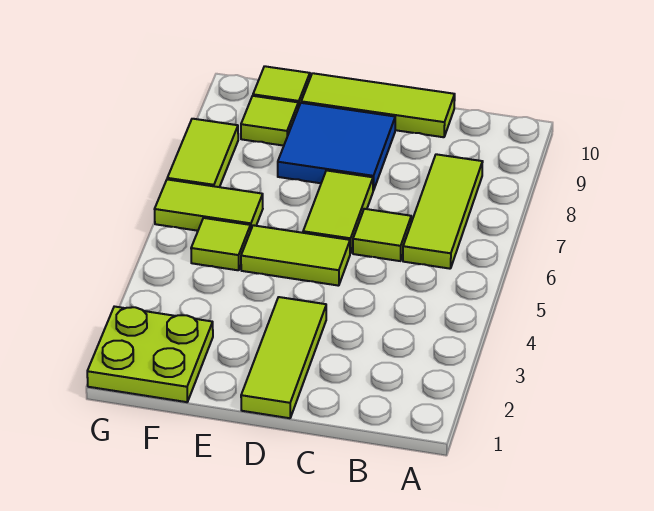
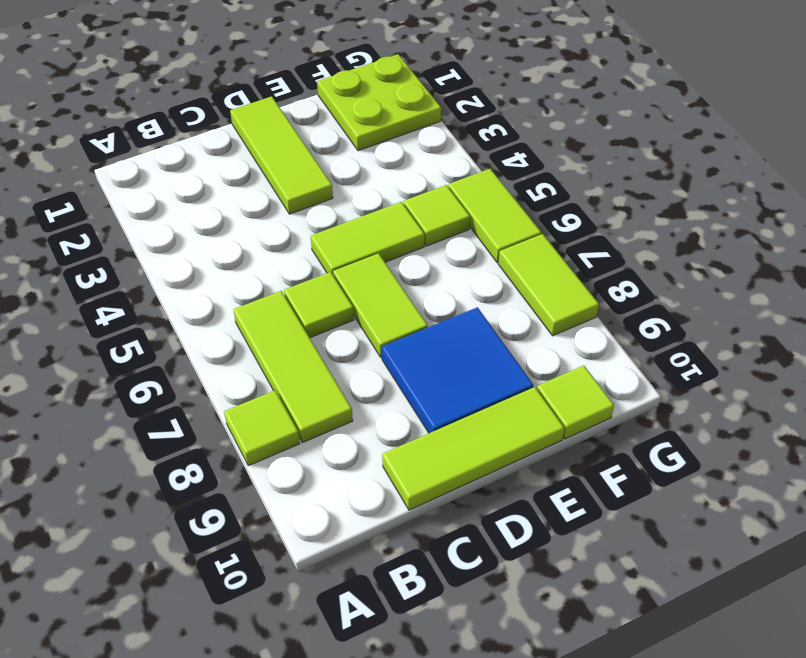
lime tile F6:G6 level 1 -> lime tile G5:G6 level 1
lime tile F9 level 1 -> lime tile A8 level 1

